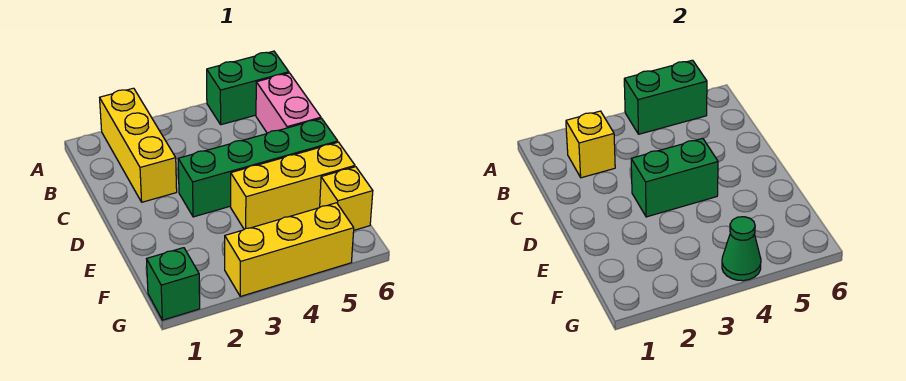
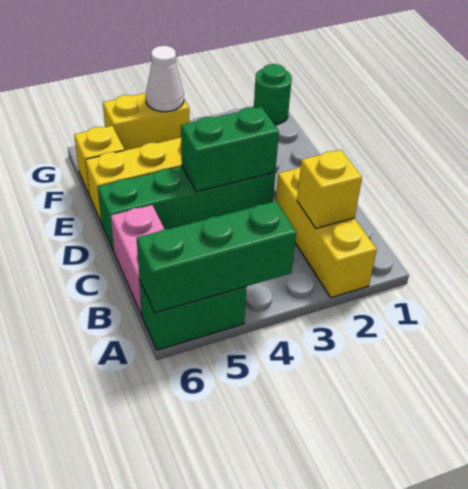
green brick A4:A5 level 2 -> green brick A4:A6 level 2
green brick G1 level 1 -> green round brick G1 level 1
yellow brick G3:G5 level 1 -> yellow brick G4:G5 level 1
green cone G4 level 2 -> white cone G4 level 2

